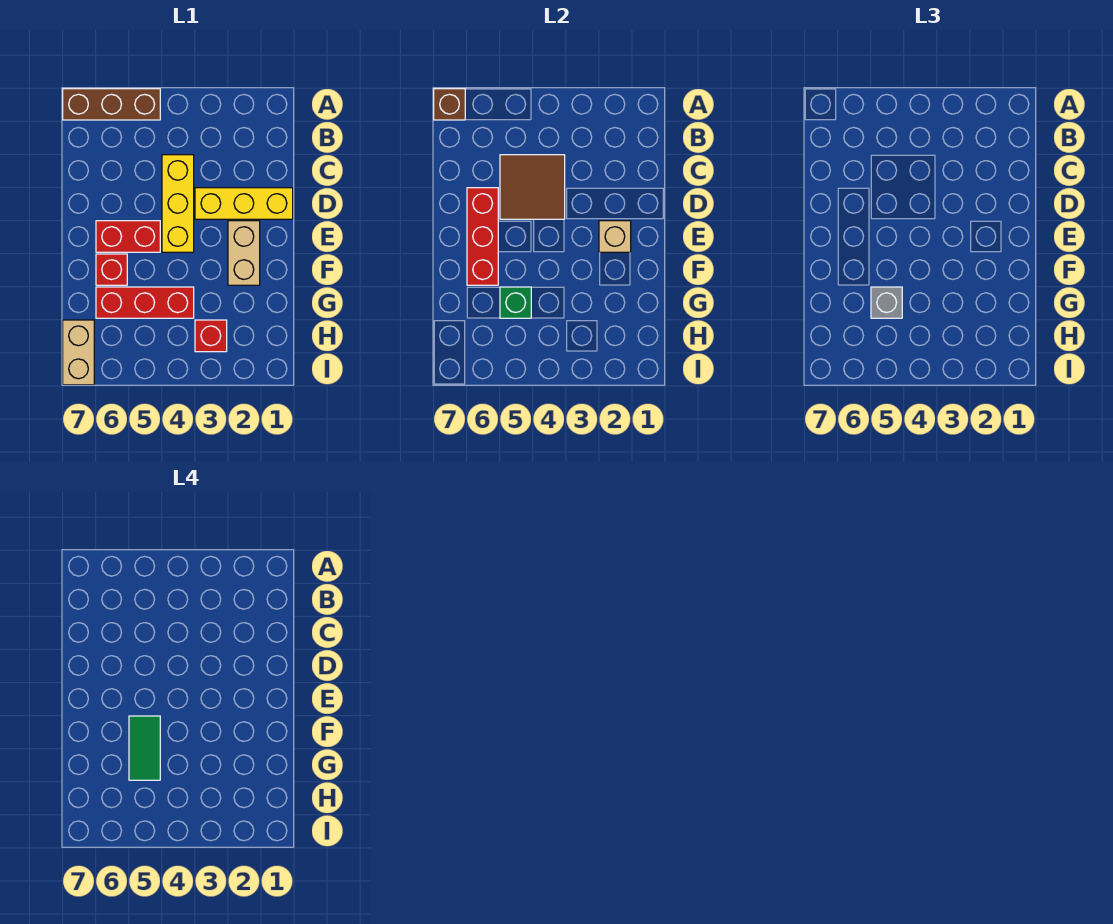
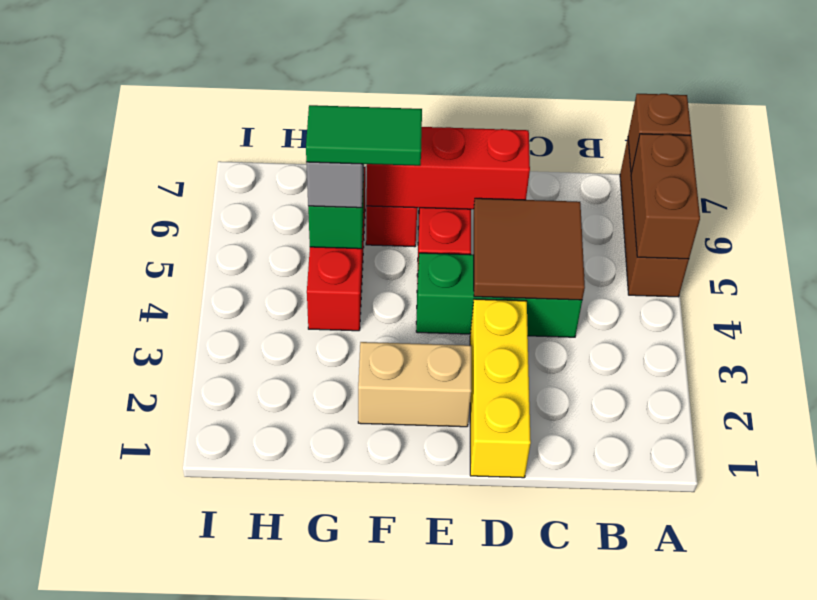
none -> brown brick A5:A6 level 2
yellow brick C4:E4 level 1 -> green brick C4:E4 level 1
tan brick E2 level 2 -> none
red brick H3 level 1 -> none
tan brick H7:I7 level 1 -> none

